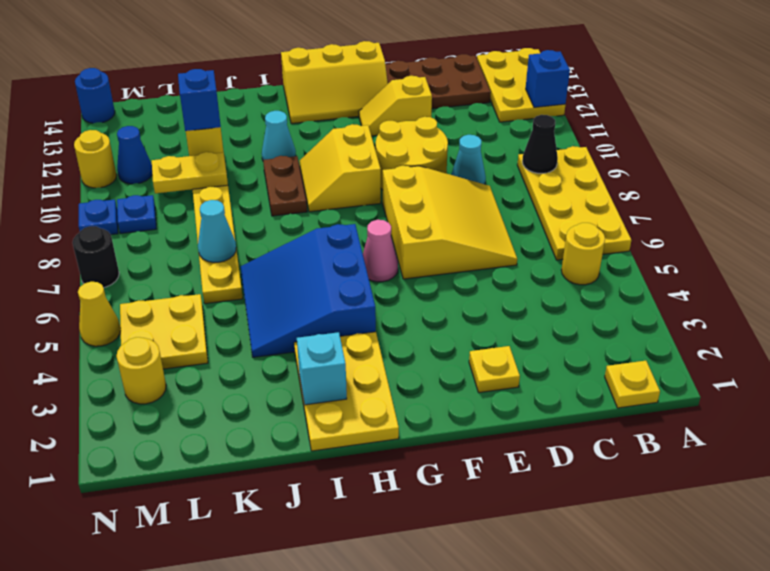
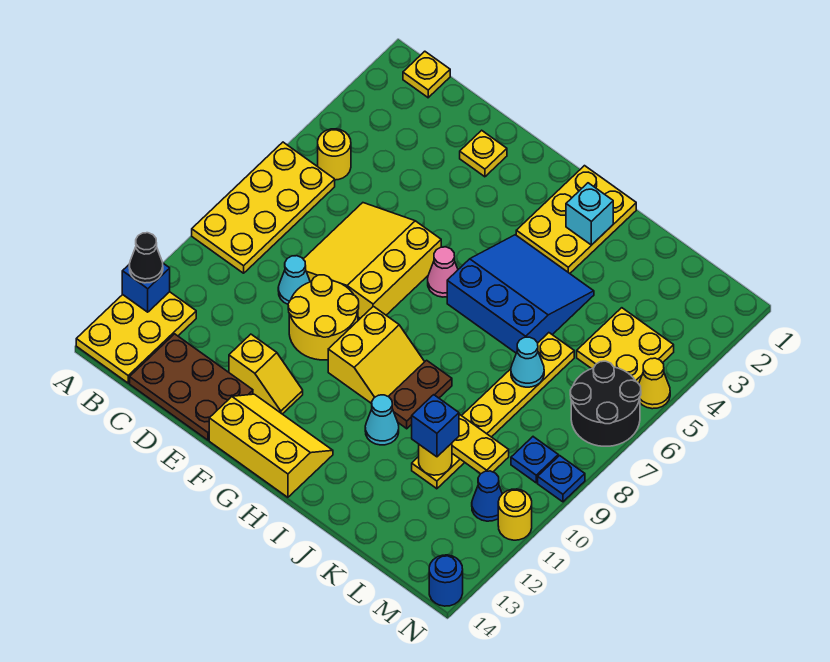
black cone B9 level 2 -> black cone A12 level 3
blue slope H4:J6 level 1 top H -> blue slope H4:J6 level 1 top 6
yellow round brick M3 level 1 -> none
black round brick N7 level 1 -> black round brick M6:N7 level 1

